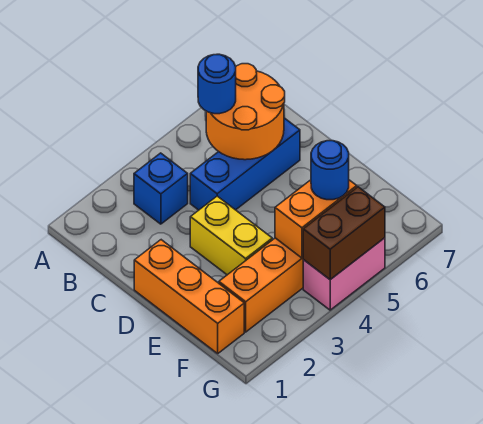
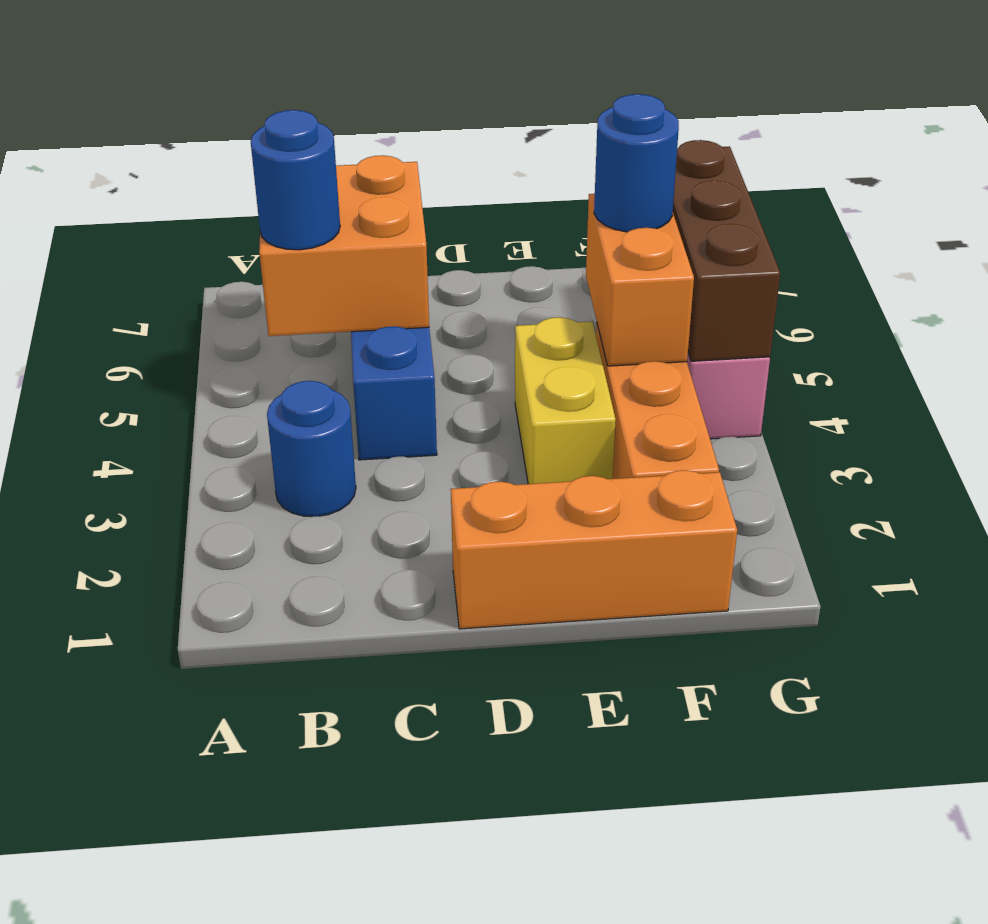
blue brick B3 level 1 -> blue round brick B3 level 1
orange round brick B5:C6 level 2 -> orange brick B5:C6 level 2
yellow brick D3:E3 level 1 -> yellow brick E3:E4 level 1
brown brick G4:G5 level 2 -> brown brick G4:G6 level 2

